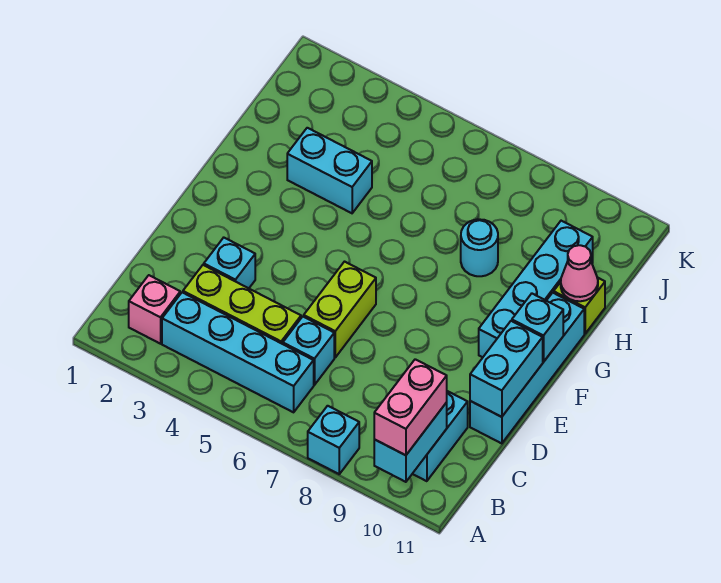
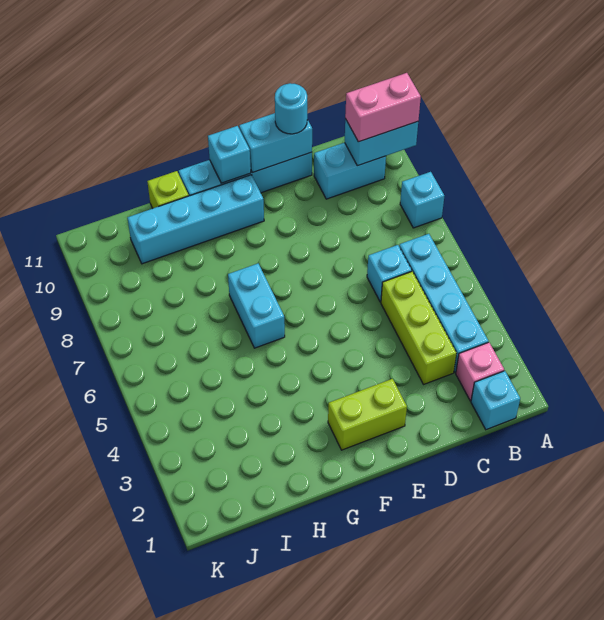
cyan brick D3 level 1 -> cyan brick B1 level 1
lime brick D6:E6 level 1 -> lime brick E2:F2 level 1
cyan brick H3:H4 level 1 -> cyan brick G6:G7 level 1
cyan round brick H8 level 1 -> cyan round brick D11 level 3
pink cone H11 level 2 -> none

